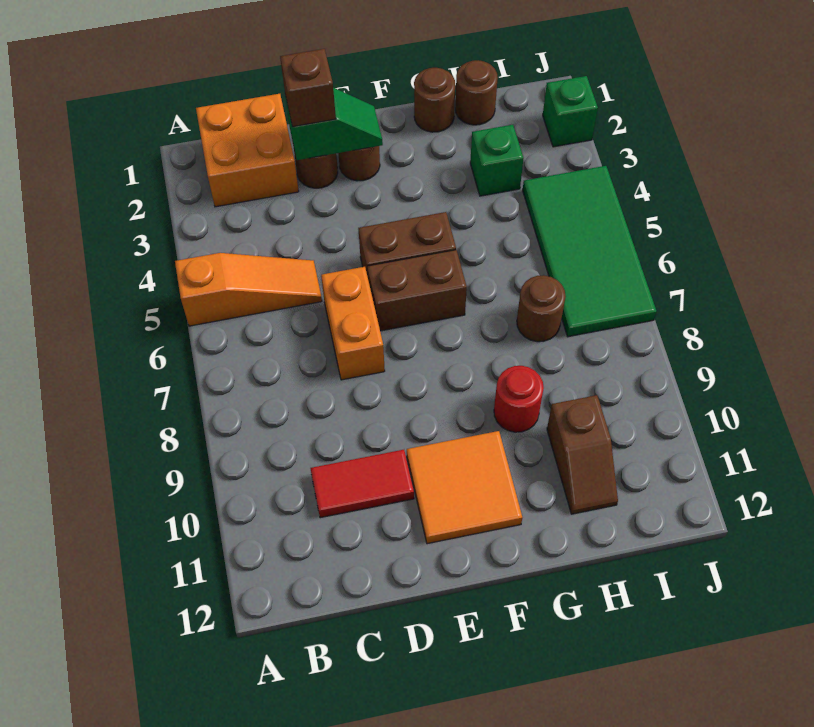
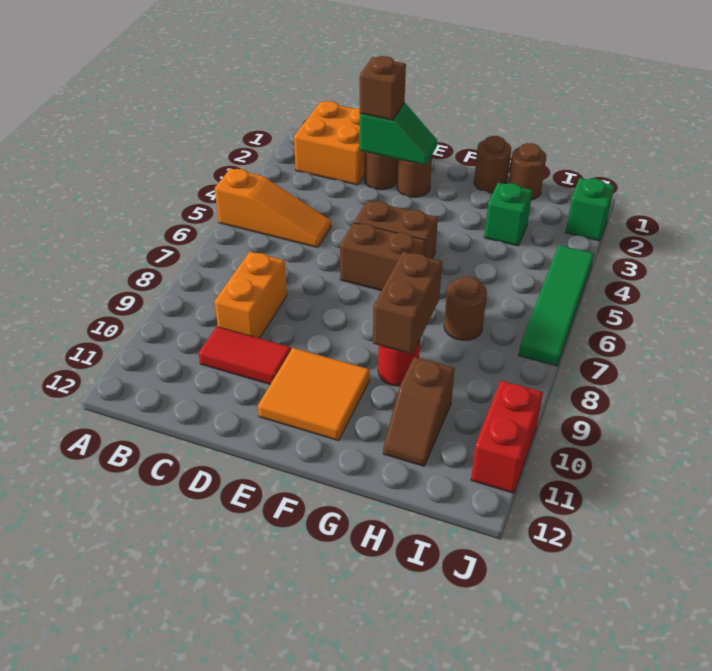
orange brick D6:D7 level 1 -> orange brick C8:C9 level 1
none -> brown brick G8:G9 level 2
green tile I4:J7 level 1 -> green tile J4:J7 level 1
none -> red brick J10:J11 level 1

